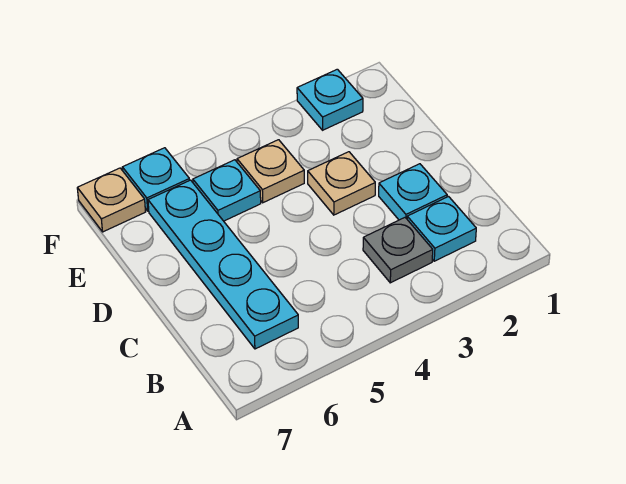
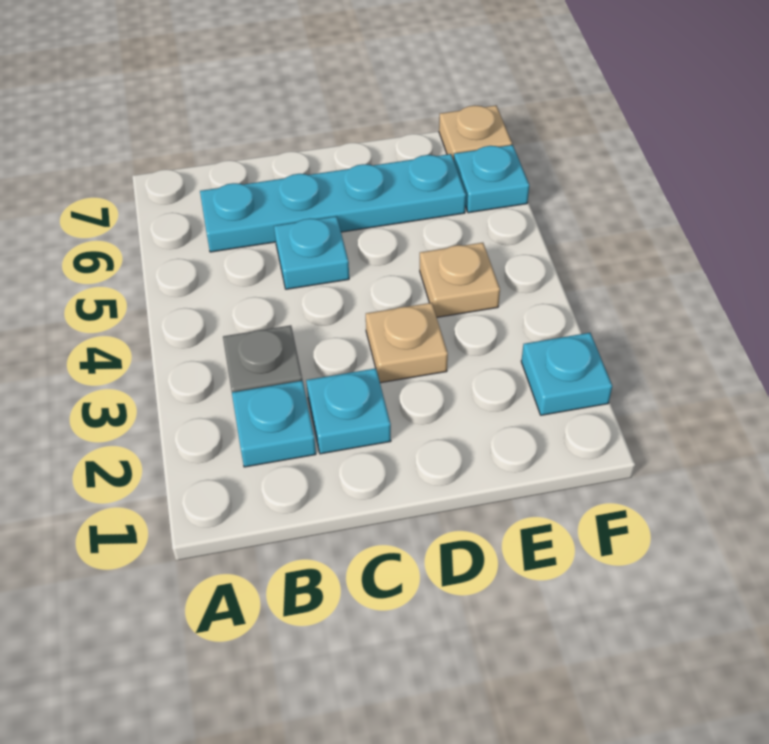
cyan plate E5 level 1 -> cyan plate C5 level 1

